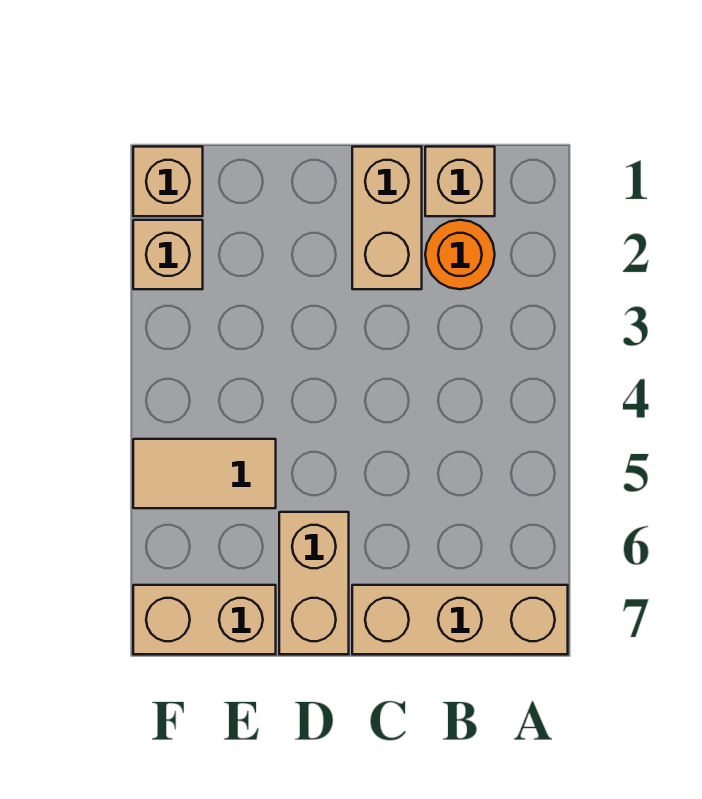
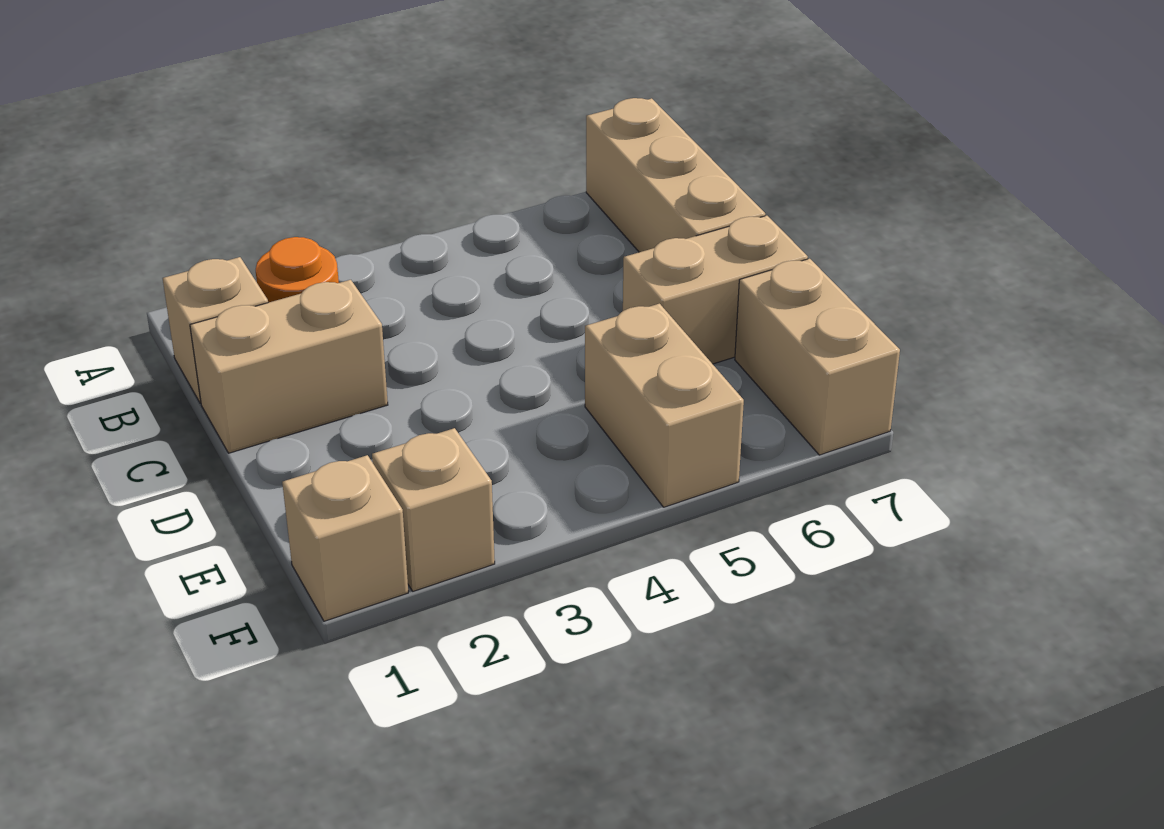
tan tile E5:F5 level 1 -> tan brick E5:F5 level 1

